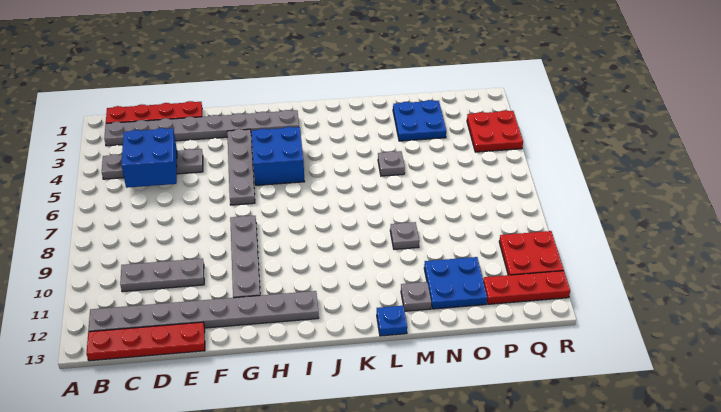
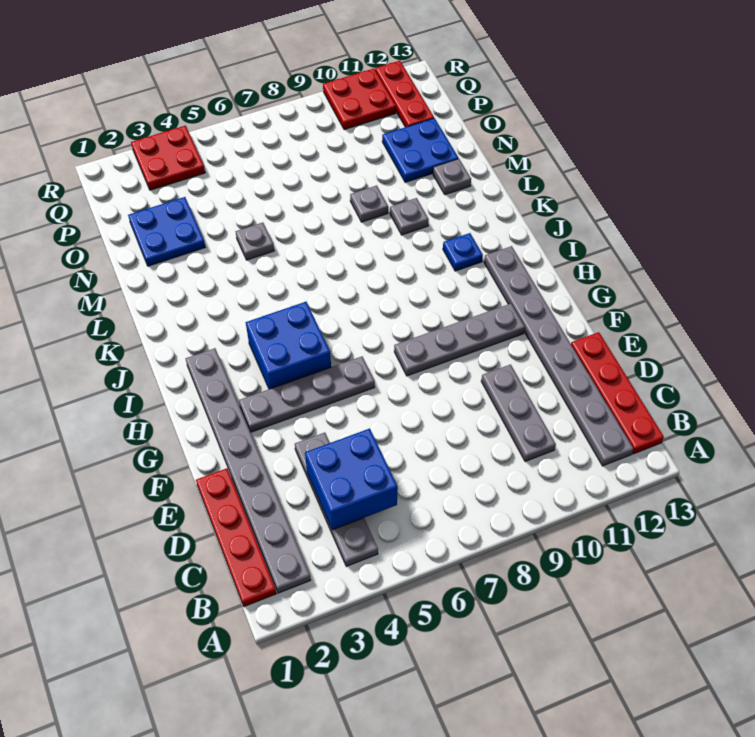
none -> grey plate L10 level 1
blue plate L13 level 1 -> blue plate J11 level 1

